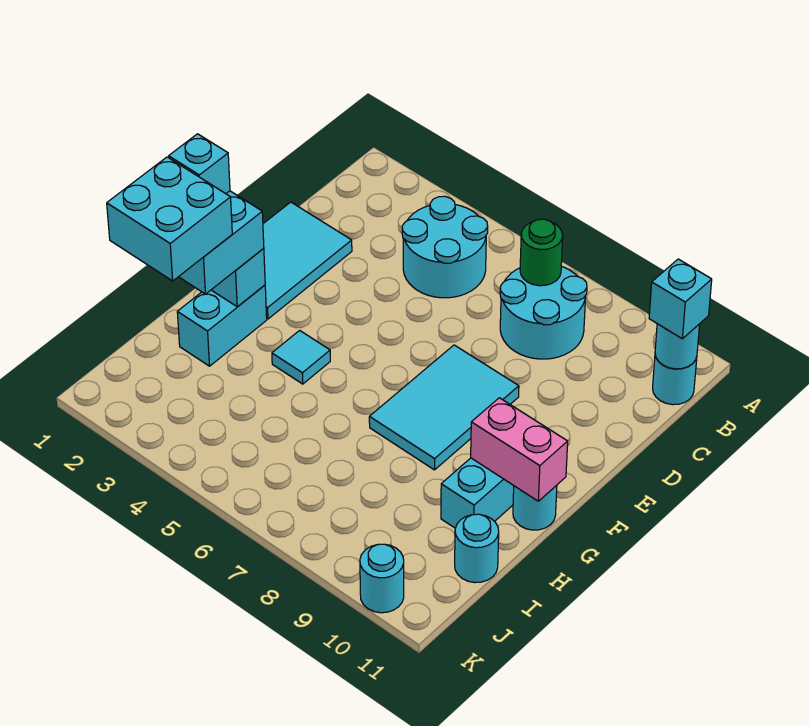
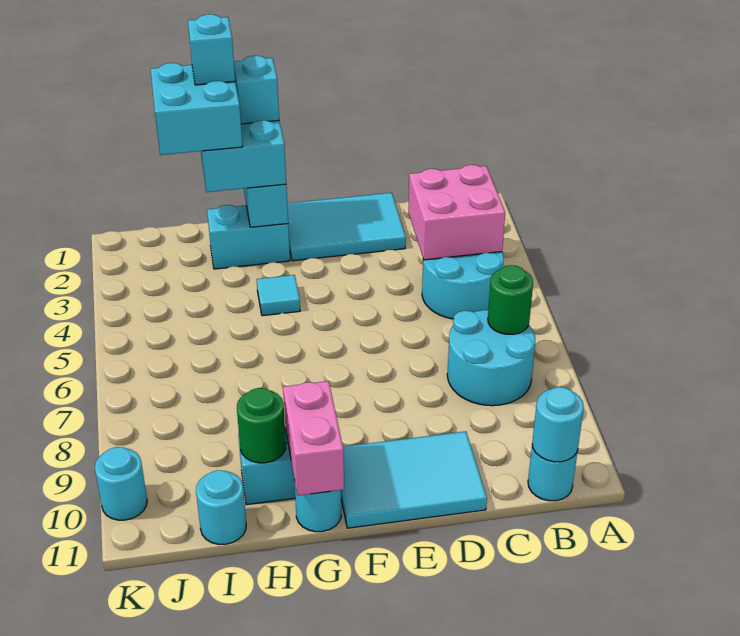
none -> pink brick B3:C4 level 2
cyan brick B11 level 3 -> cyan brick H1 level 5
cyan tile E7:G8 level 1 -> cyan tile D10:F11 level 1
none -> green round brick H10 level 2

